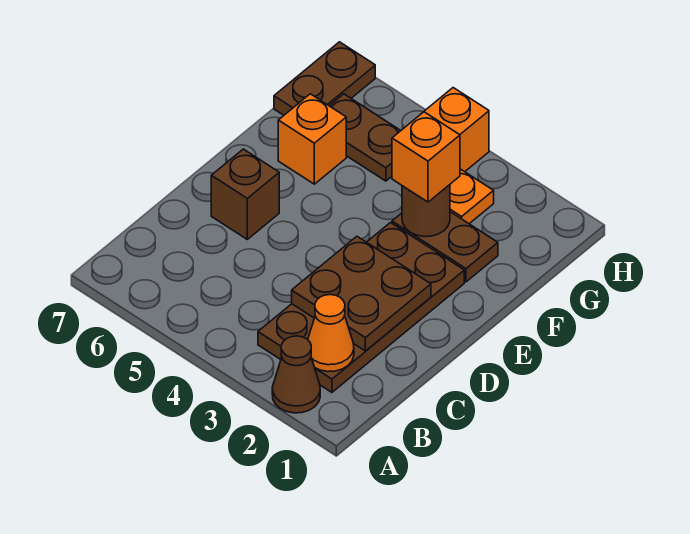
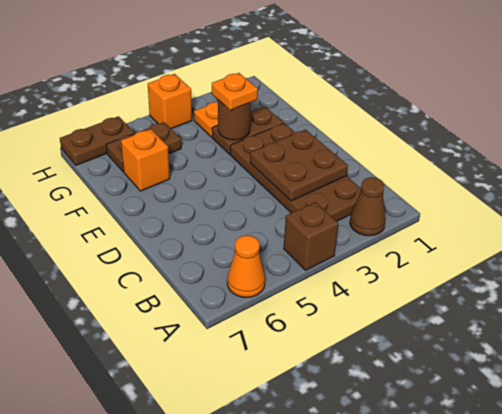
orange cone B2 level 2 -> orange cone A6 level 1
brown brick D6 level 1 -> brown brick A4 level 1
orange brick F3 level 3 -> orange plate F3 level 3
brown plate G7:H7 level 1 -> brown plate H6:H7 level 1

